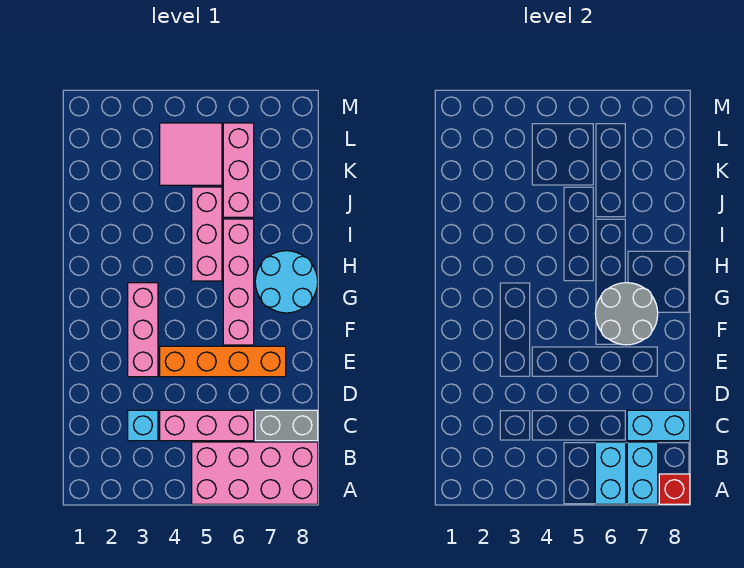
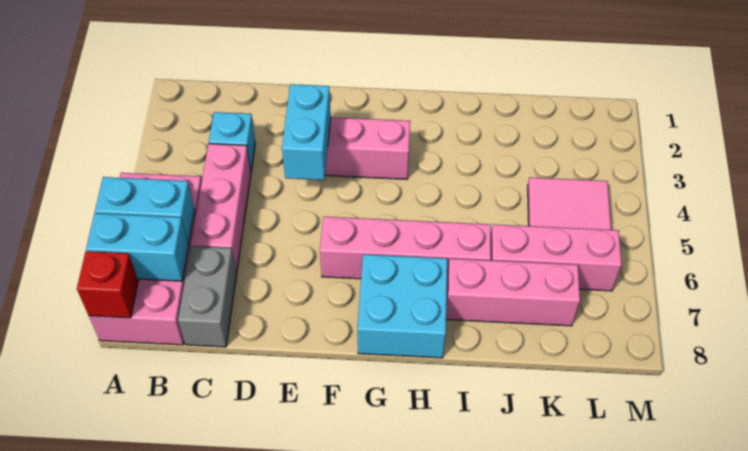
cyan brick C7:C8 level 2 -> cyan brick E3:E4 level 2
orange brick E4:E7 level 1 -> none
grey round brick F6:G7 level 2 -> none
cyan round brick G7:H8 level 1 -> cyan brick G7:H8 level 1
pink brick H5:J5 level 1 -> pink brick I7:K7 level 1

